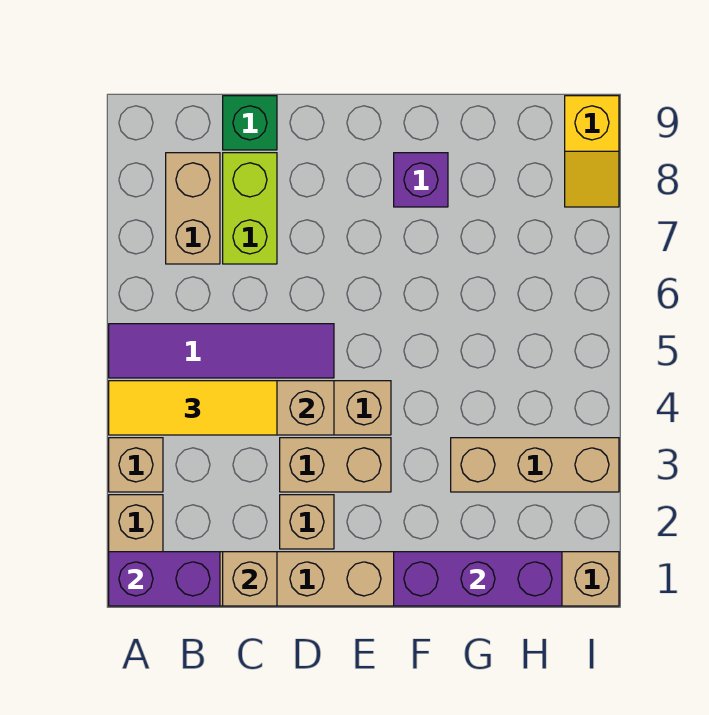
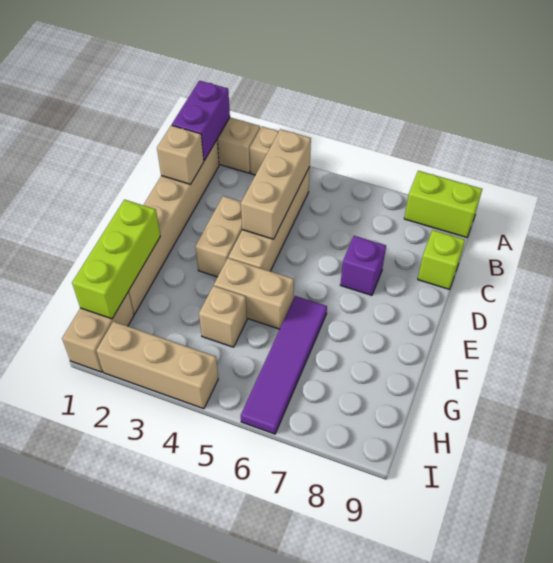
yellow tile A4:C4 level 3 -> none
purple tile A5:D5 level 1 -> purple tile F6:I6 level 1
tan brick B7:B8 level 1 -> tan brick F4:F5 level 1
lime brick C7:C8 level 1 -> lime brick A8:A9 level 1
green brick C9 level 1 -> lime brick C9 level 1
tan brick D2 level 1 -> tan brick G4 level 1
purple brick F1:H1 level 2 -> lime brick F1:H1 level 2
purple brick F8 level 1 -> purple brick D7 level 1
tan brick G3:I3 level 1 -> tan brick I2:I4 level 1
yellow slope I8:I9 level 1 top 9 -> none

